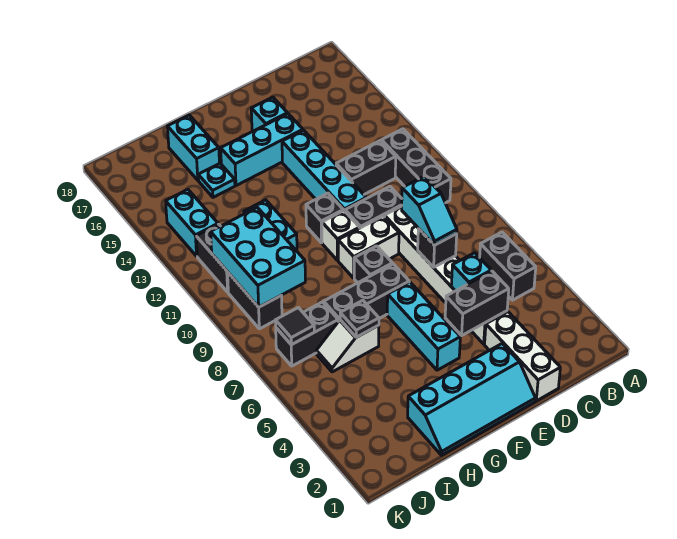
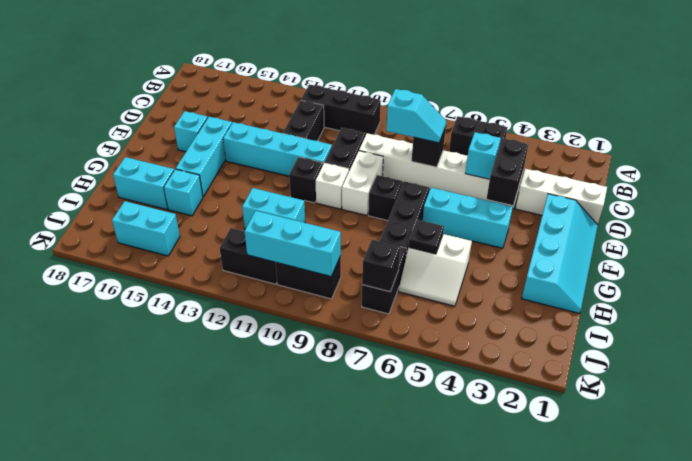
white slope H6:I6 level 1 top H -> white slope H5:I6 level 1 top H
cyan plate H15 level 1 -> cyan brick H15 level 1
cyan brick I9:J11 level 2 -> cyan brick J9:J11 level 2
black tile J7 level 2 -> black brick J7 level 2
cyan brick J13:J14 level 1 -> cyan brick J15:J16 level 1

